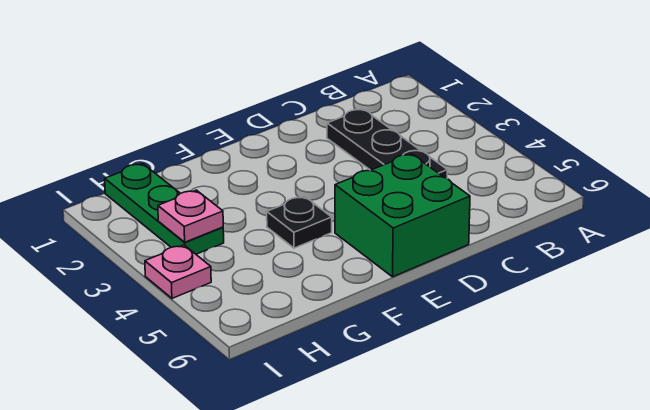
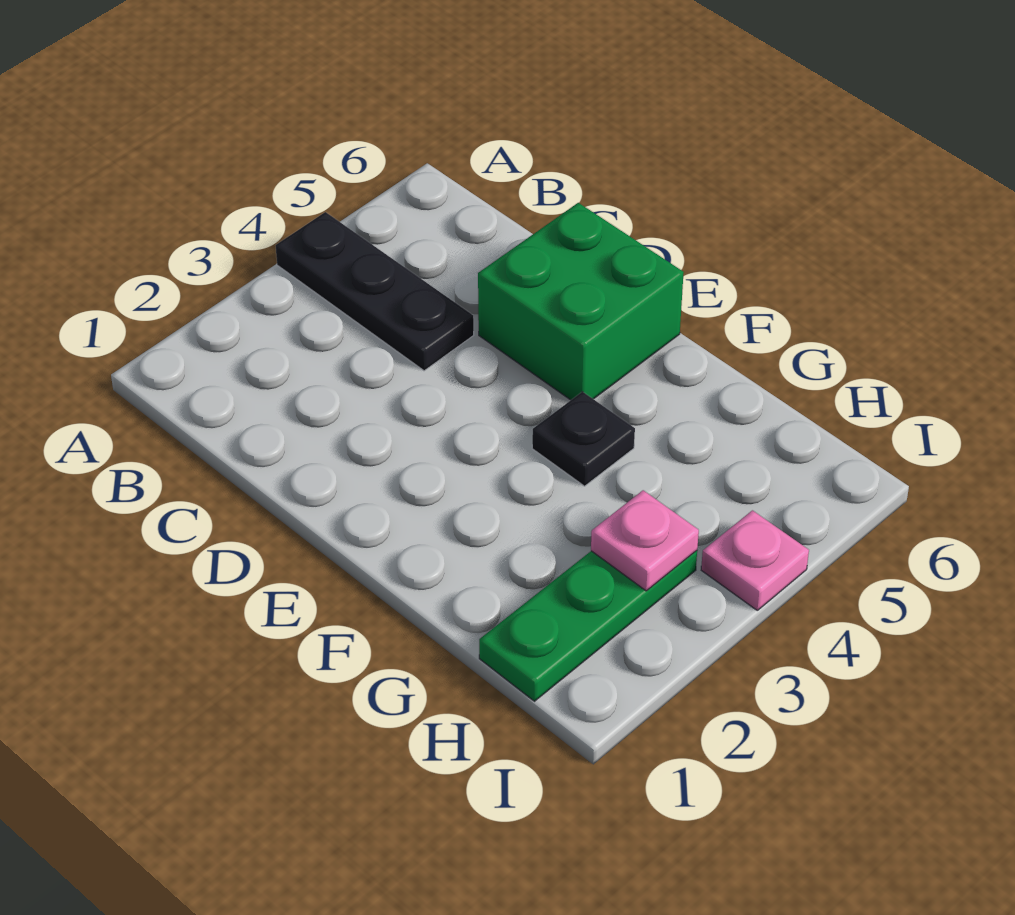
black plate C2:C4 level 1 -> black plate A4:C4 level 1

